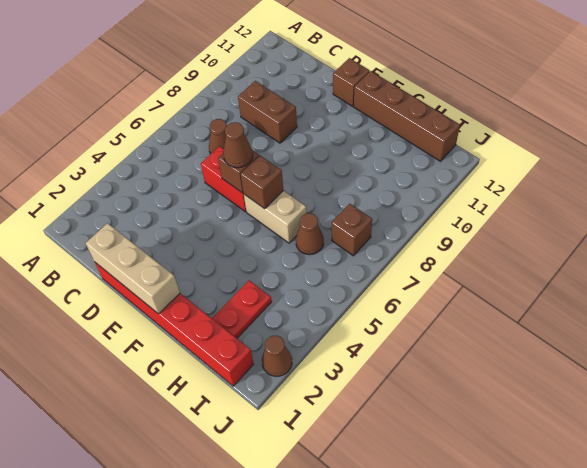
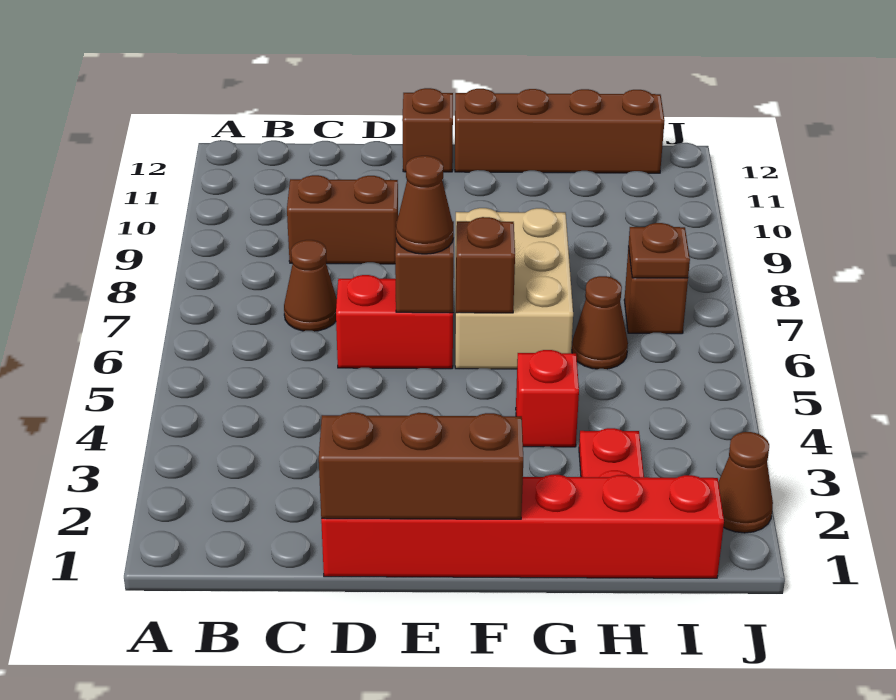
tan brick D1:F1 level 2 -> brown brick D1:F1 level 2
tan brick F6:G6 level 1 -> tan brick F6:G8 level 1
none -> red brick G4 level 1
none -> brown plate I7 level 2

